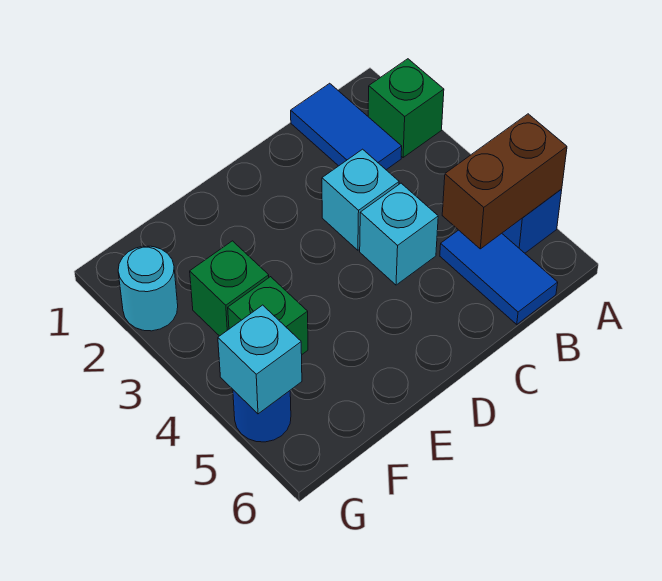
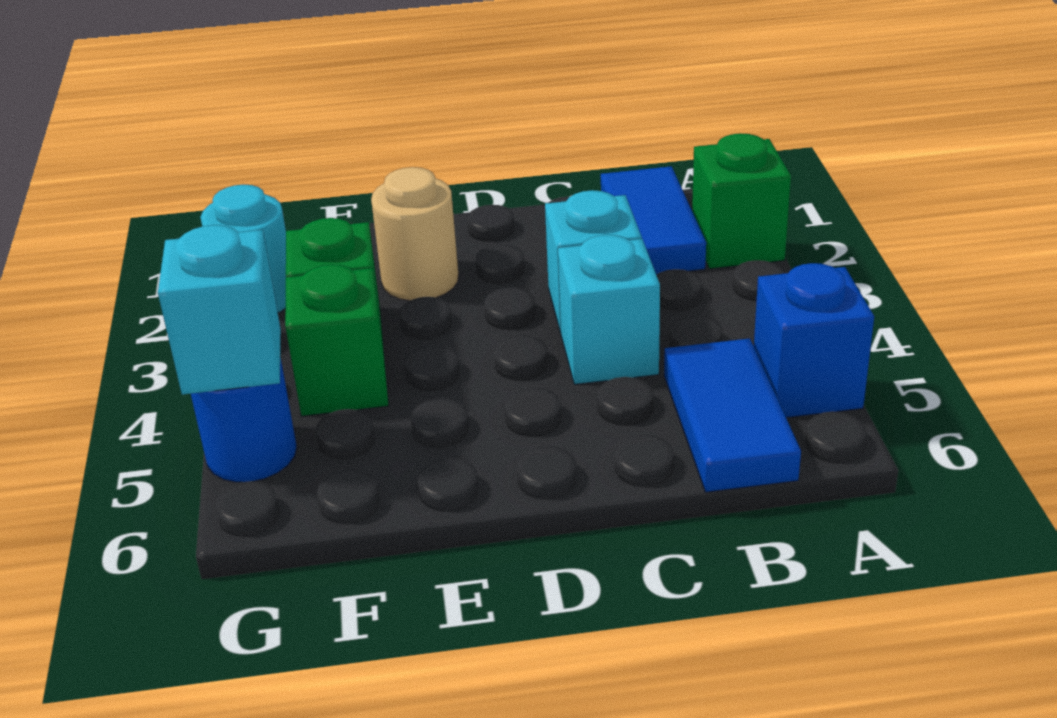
brown brick A5:B5 level 2 -> none
none -> tan round brick E2 level 1

